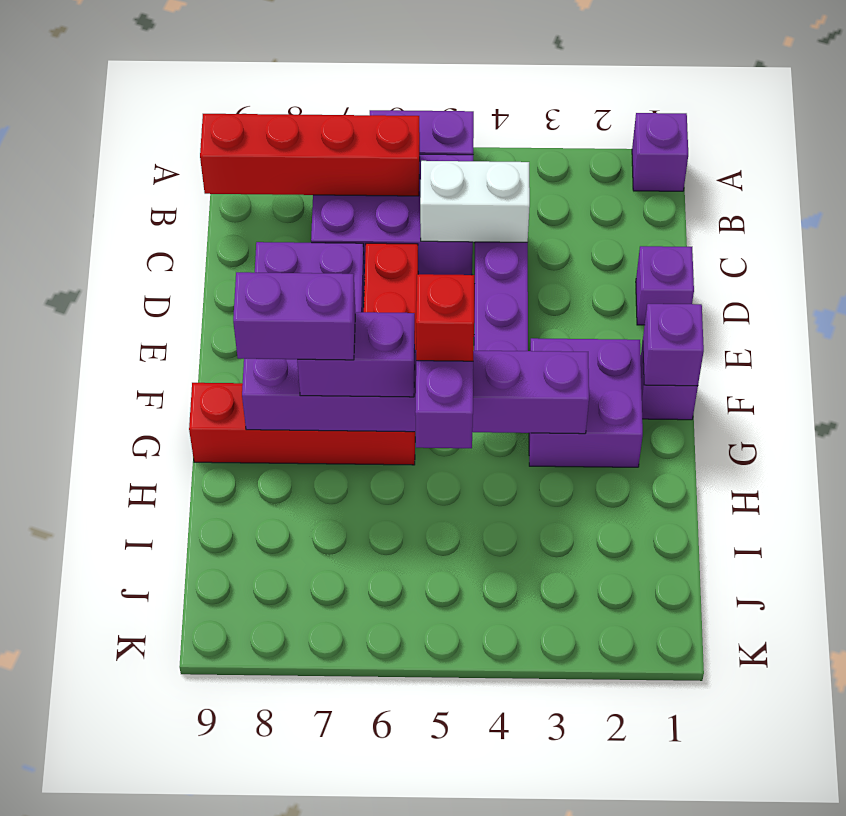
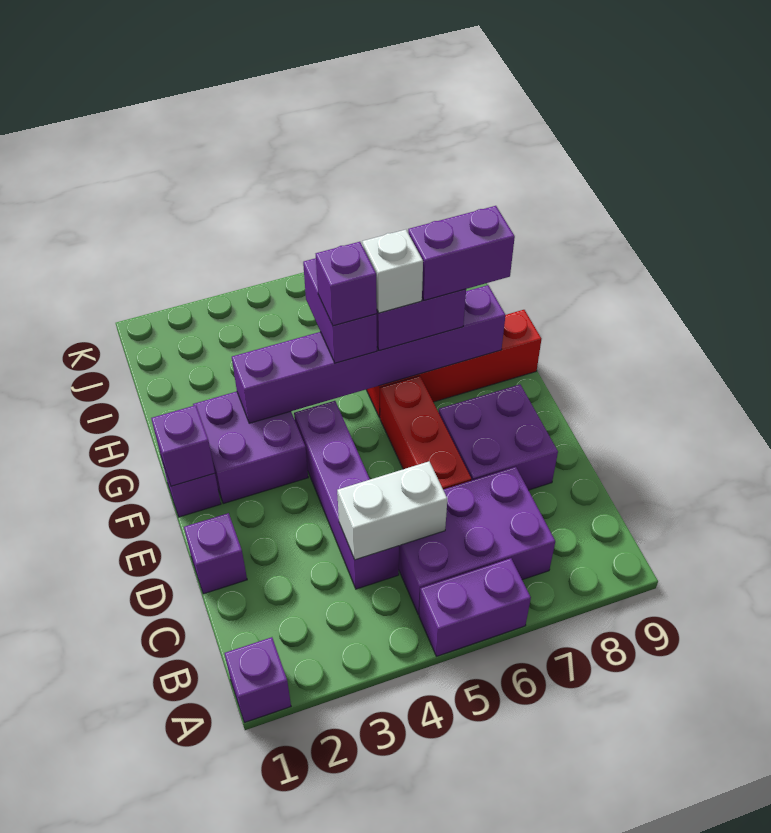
red brick B6:B9 level 2 -> none
red brick G5 level 4 -> purple brick G5 level 4
none -> white brick G6 level 4

